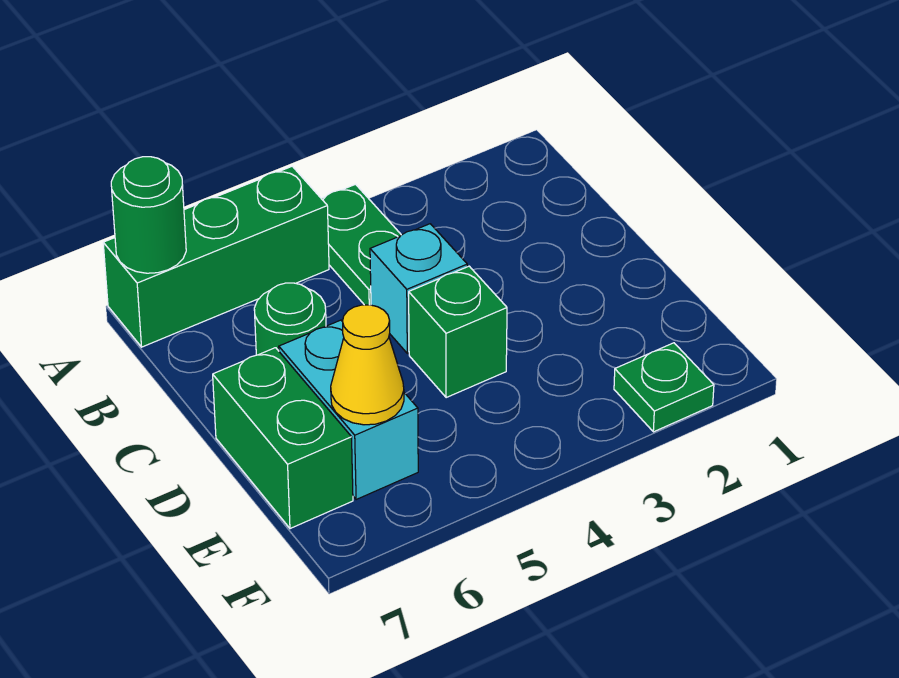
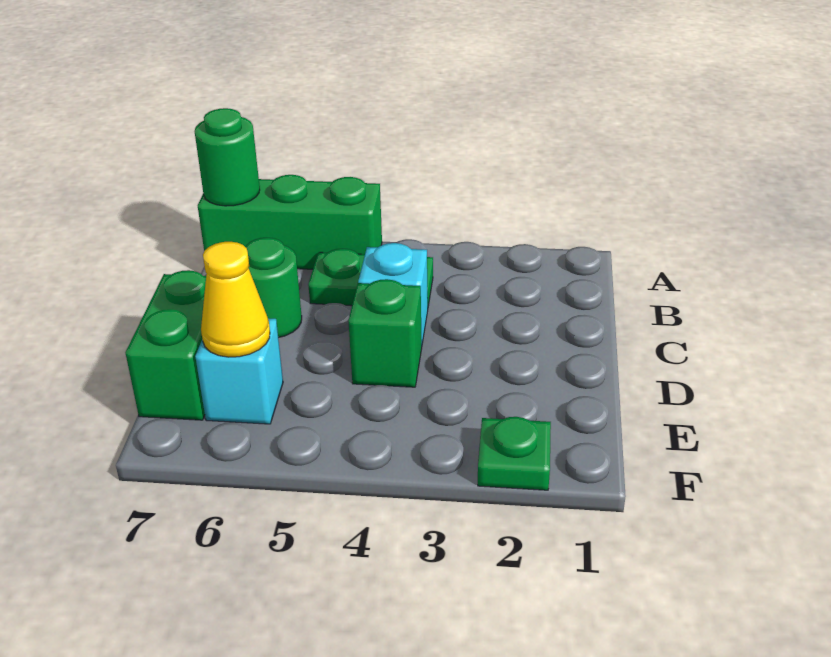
green plate A4:B4 level 1 -> green plate B4:B5 level 1
cyan brick D6:E6 level 1 -> cyan brick E6 level 1

